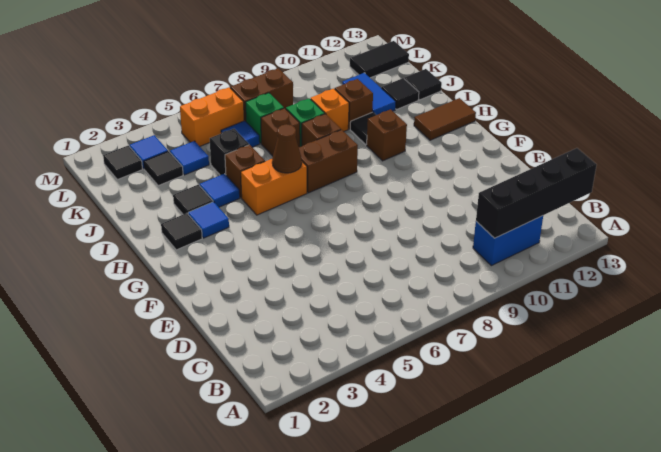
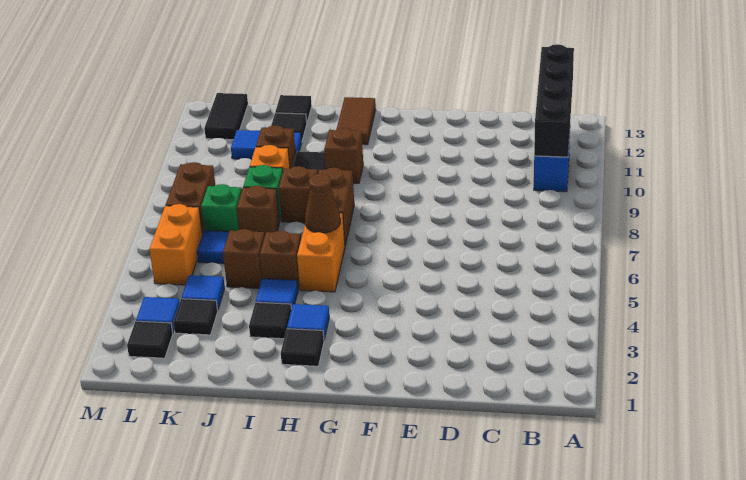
black brick J5 level 1 -> brown brick J5 level 1

